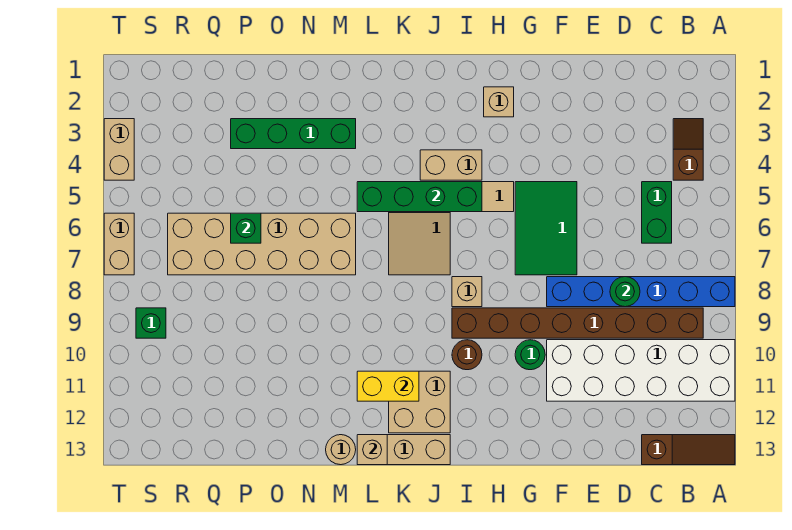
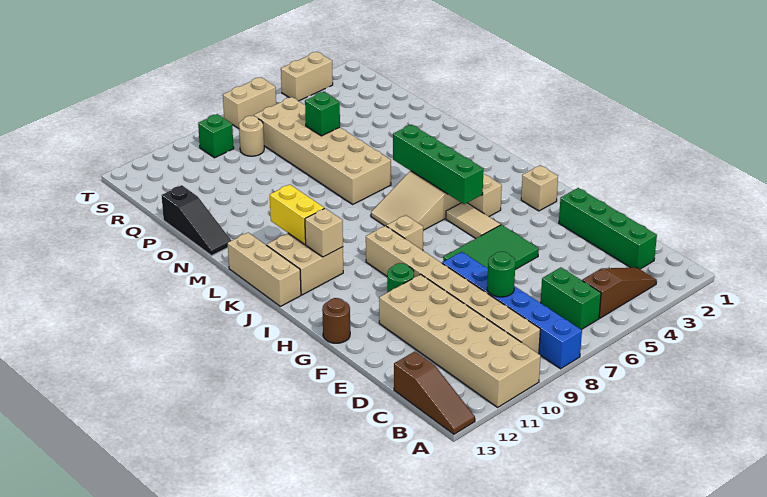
white brick A10:F11 level 1 -> tan brick A10:F11 level 1
brown slope B3:B4 level 1 top 4 -> brown slope B3:B5 level 1 top 5
brown brick B9:I9 level 1 -> tan brick B9:I9 level 1
green brick C5:C6 level 1 -> green brick B6:C6 level 1
brown round brick I10 level 1 -> brown round brick G13 level 1
tan brick L13 level 2 -> tan brick J11 level 2
green brick M3:P3 level 1 -> green brick C2:F2 level 1
tan round brick M13 level 1 -> tan round brick R8 level 1
none -> black slope N13:P13 level 1 top P

